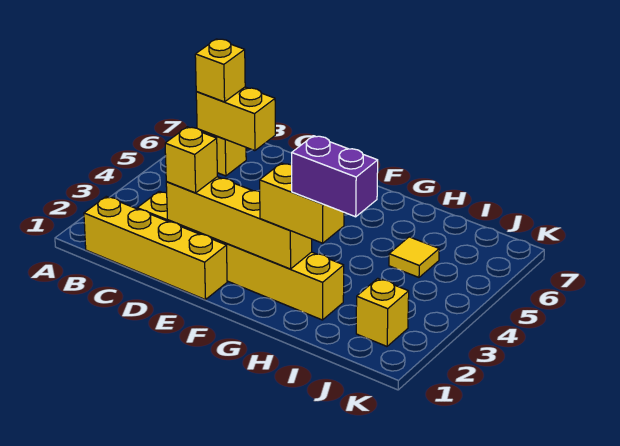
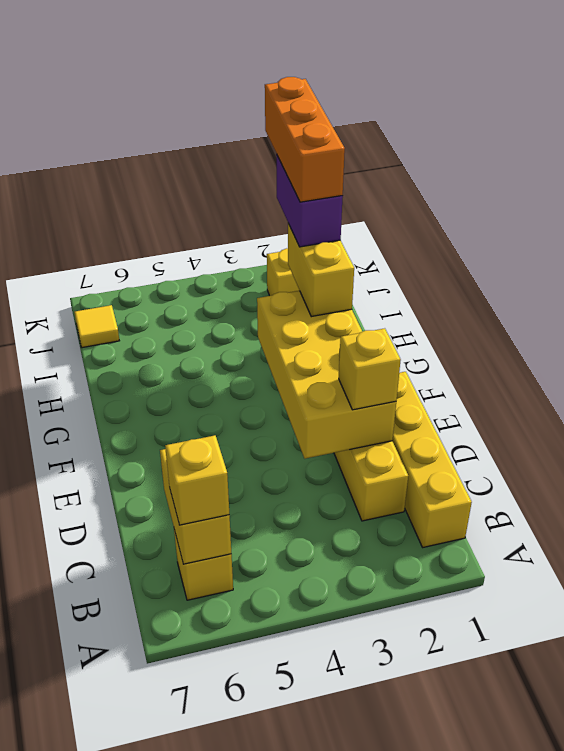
yellow brick D2:G2 level 2 -> yellow brick D2:G3 level 2
none -> orange brick H2:J2 level 5
yellow tile I5 level 1 -> yellow tile J7 level 1

